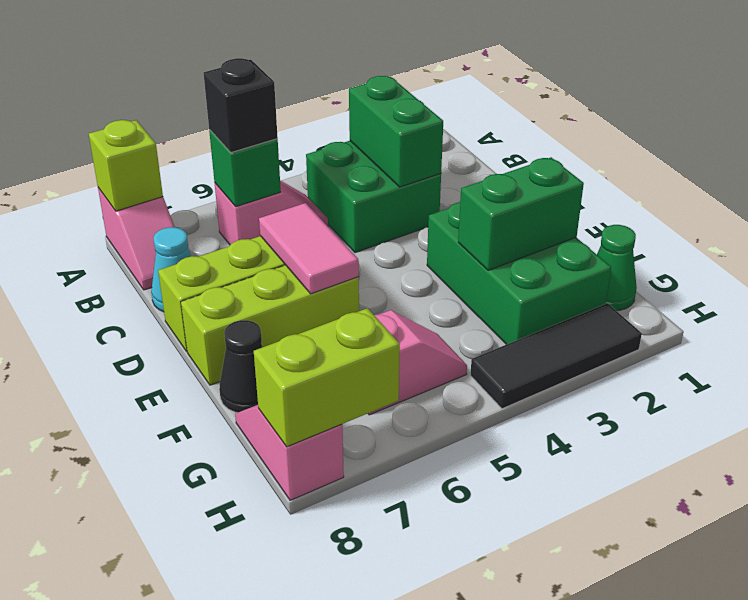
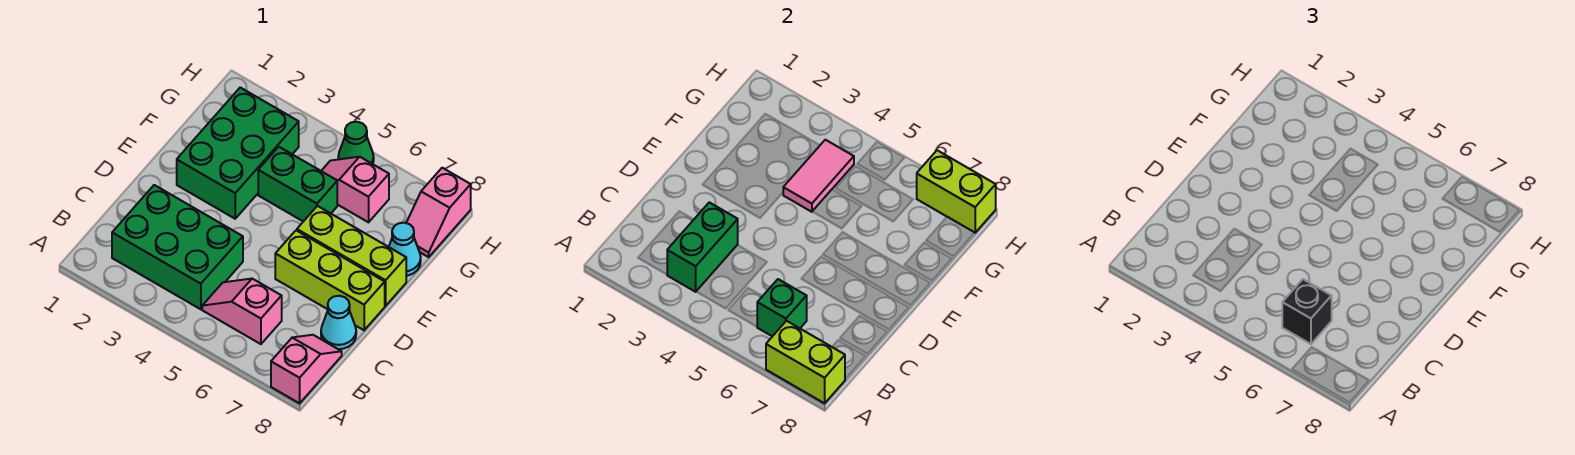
lime brick A8 level 2 -> lime brick A7:A8 level 2
green brick B3:C4 level 1 -> green brick B2:C4 level 1
pink tile D6:E6 level 2 -> pink tile F4:G4 level 2
green brick F2:F3 level 2 -> green brick F4:F5 level 1
black cone F8 level 1 -> cyan cone F8 level 1
green cone G1 level 1 -> green cone H5 level 1
black tile H2:H4 level 1 -> none

